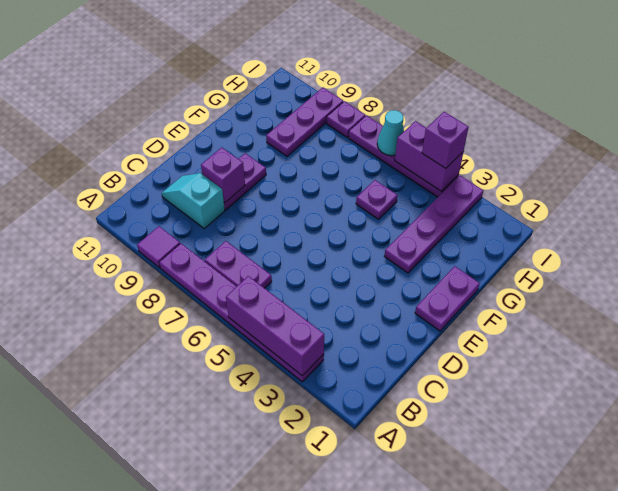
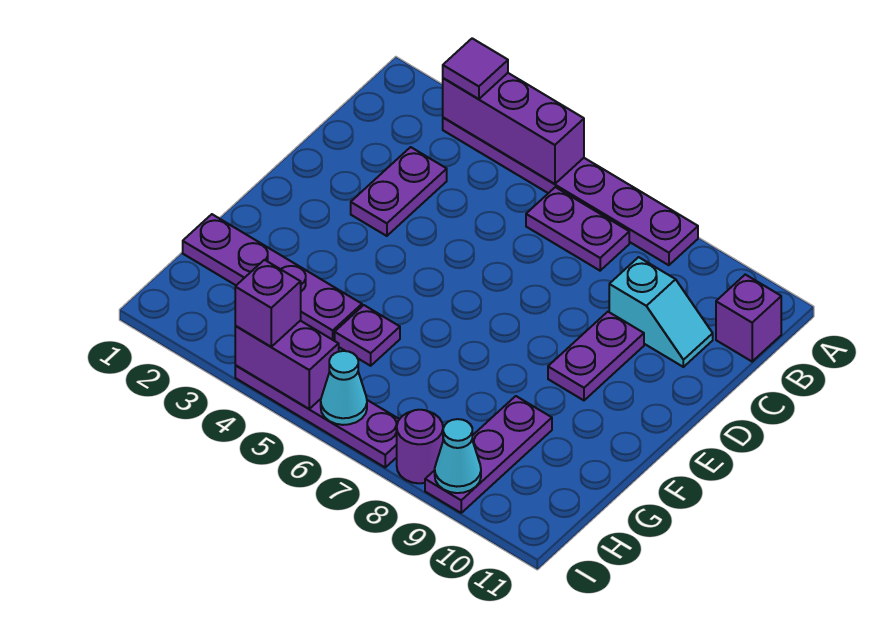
purple tile A9 level 1 -> purple tile A3 level 3
purple brick D9 level 2 -> purple brick B11 level 1
purple plate E1:F1 level 1 -> purple plate C3:D3 level 1
purple plate F3:I3 level 1 -> purple plate G1:G4 level 1
purple plate I8 level 1 -> purple round brick I8 level 1
none -> cyan cone I9 level 2

